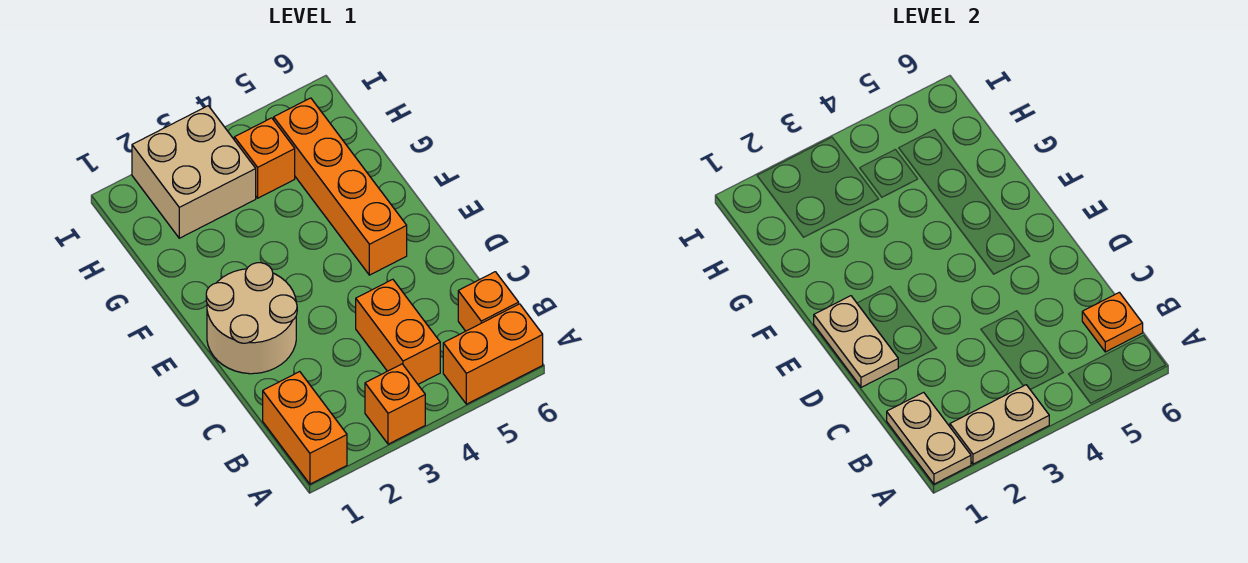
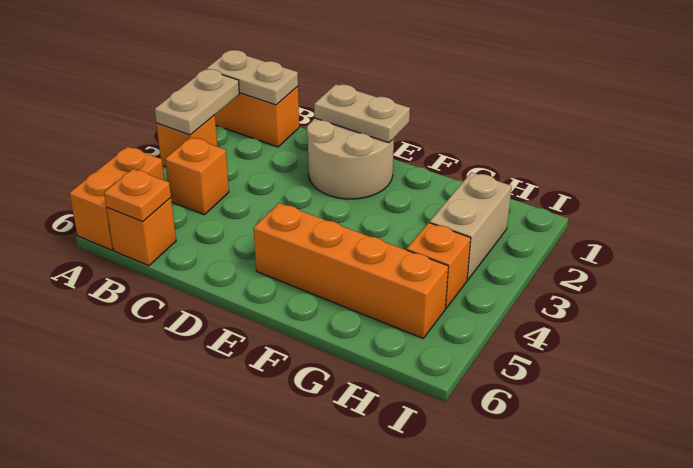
orange brick B4:C4 level 1 -> orange brick B4 level 1
tan brick H2:I3 level 1 -> tan brick H2:H3 level 1

